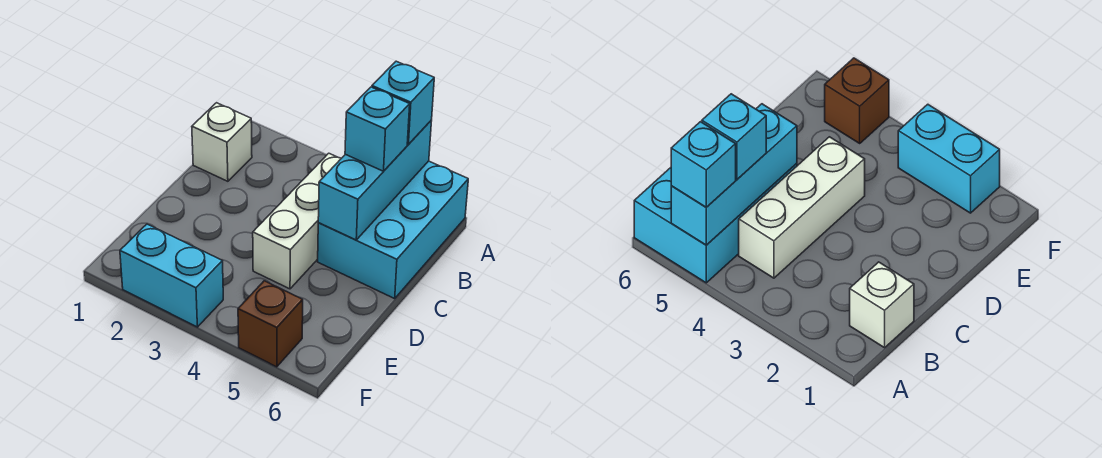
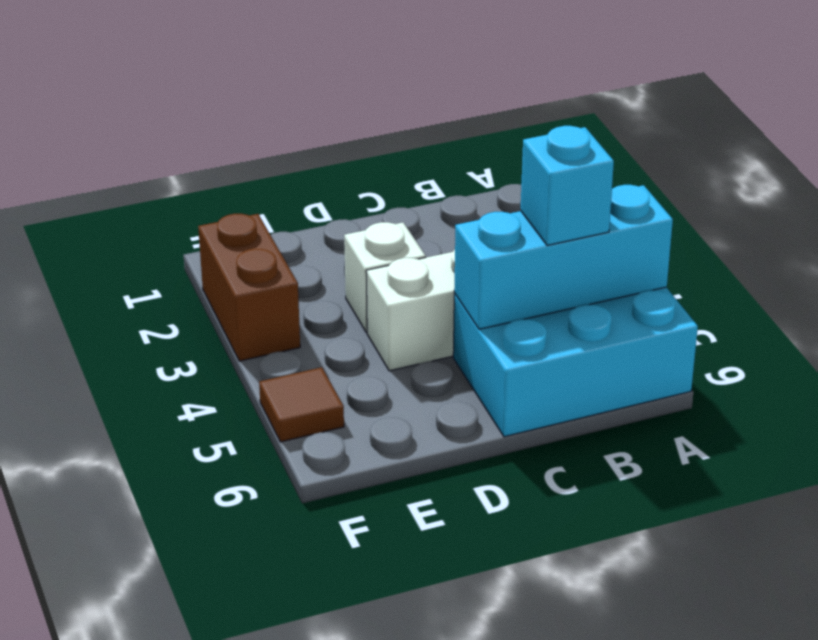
cyan brick A5 level 3 -> none
white brick B1 level 1 -> white brick D3 level 1
cyan brick F2:F3 level 1 -> brown brick F2:F3 level 1
brown brick F5 level 1 -> brown tile F5 level 1

